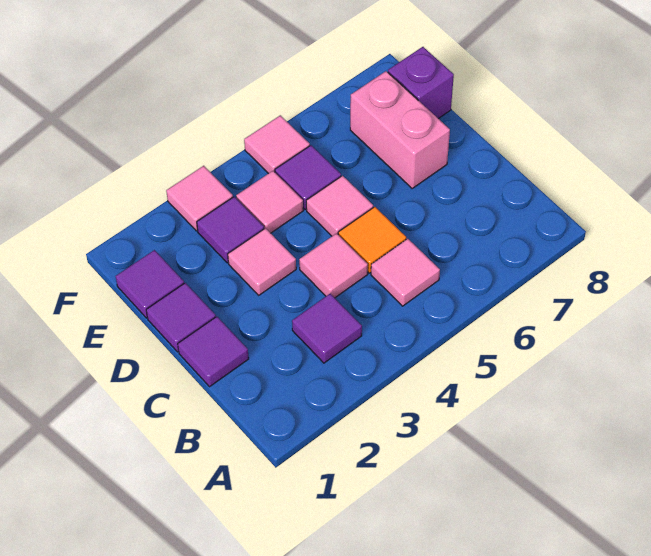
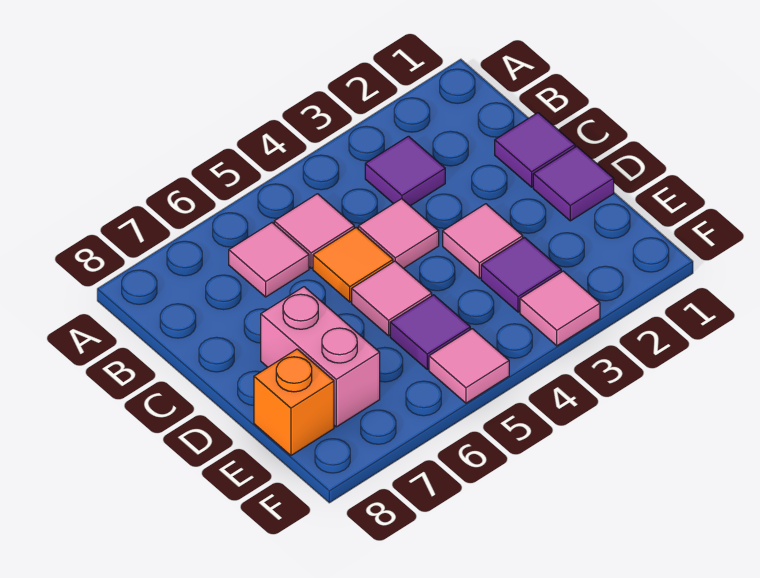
purple tile E1 level 1 -> none
pink tile E4 level 1 -> pink tile B6 level 1
purple brick E8 level 1 -> orange brick E8 level 1

